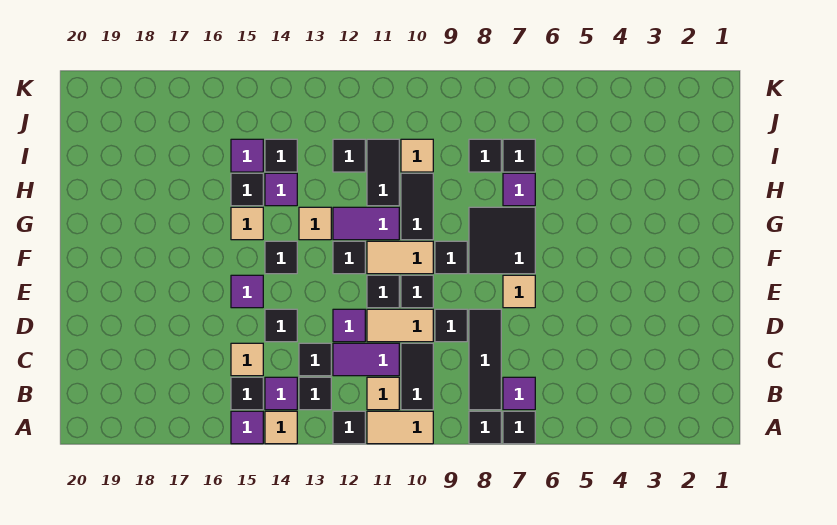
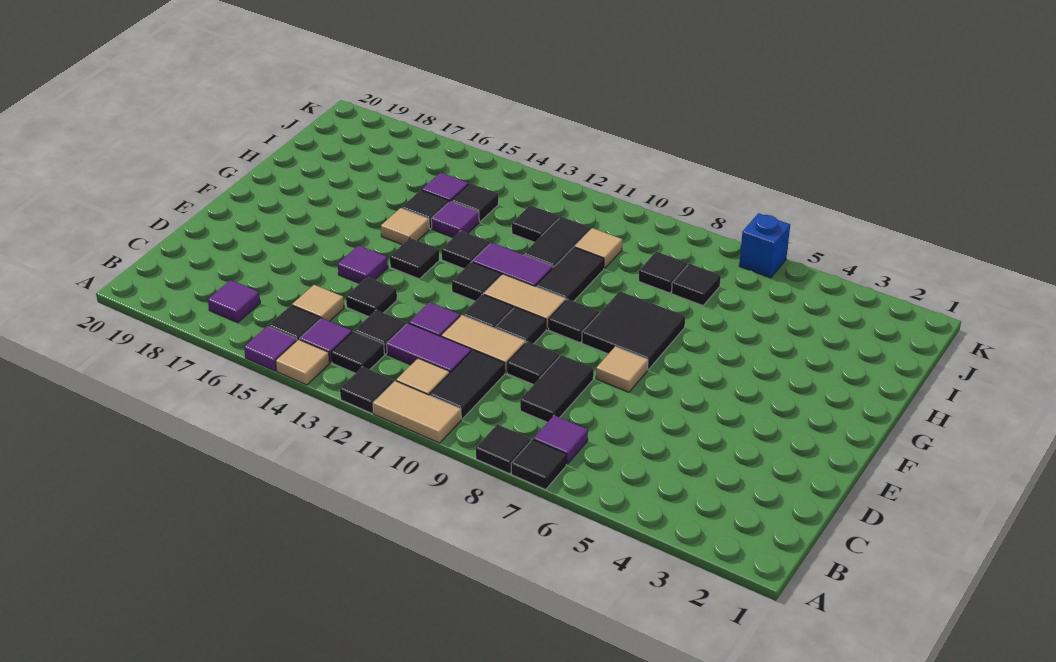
black tile B8:D8 level 1 -> black tile C8:D8 level 1
tan tile G13 level 1 -> black tile G13 level 1
purple tile H7 level 1 -> purple tile B17 level 1
none -> blue brick K6 level 1

